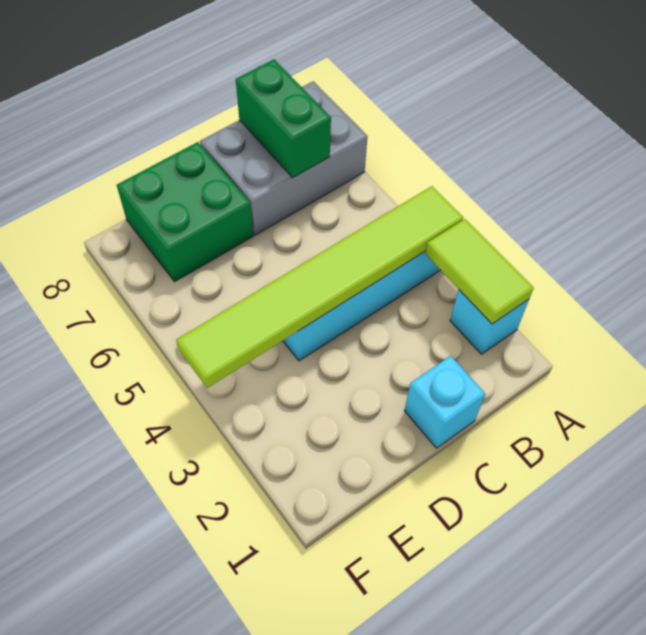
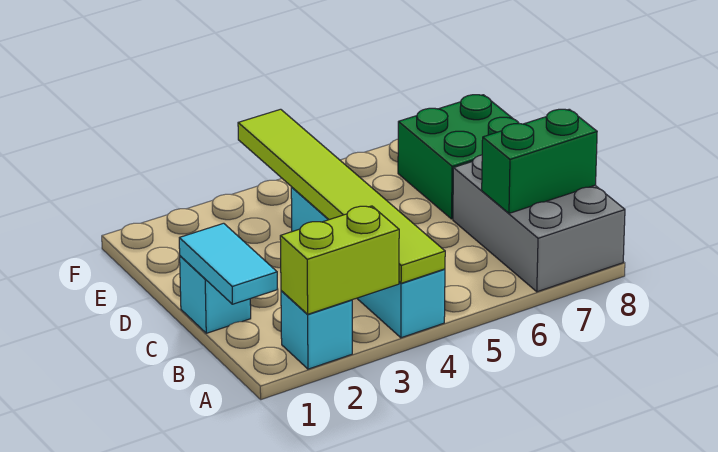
lime tile A2:A3 level 2 -> lime brick A2:A3 level 2
none -> cyan tile B1:C1 level 2

